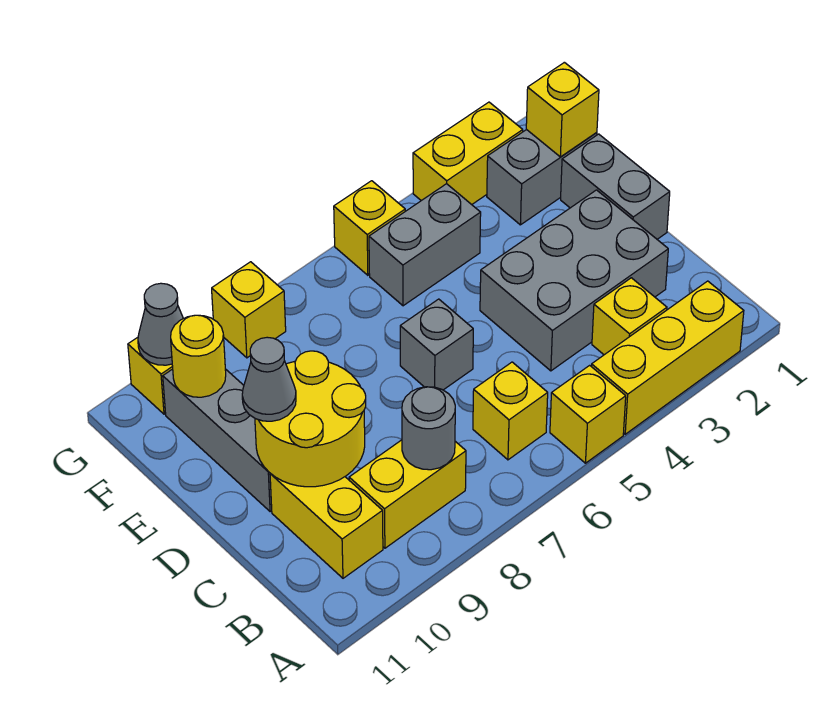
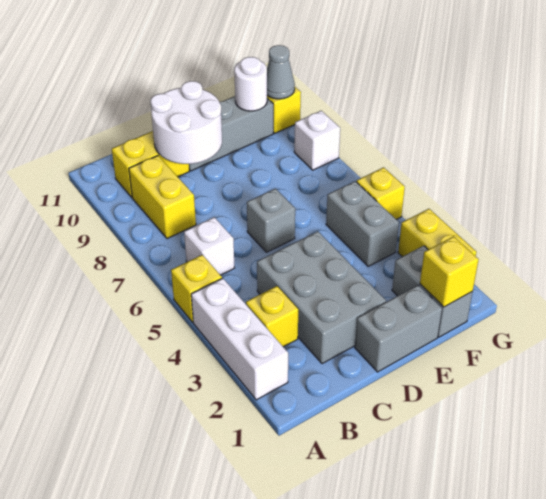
yellow brick A2:A4 level 1 -> white brick A2:A4 level 1
yellow brick B6 level 1 -> white brick B6 level 1
grey round brick B8 level 2 -> none
yellow round brick C9:D10 level 2 -> white round brick C9:D10 level 2
grey cone D10 level 3 -> none
yellow round brick F10 level 2 -> white round brick F10 level 2
yellow brick G8 level 1 -> white brick G8 level 1

